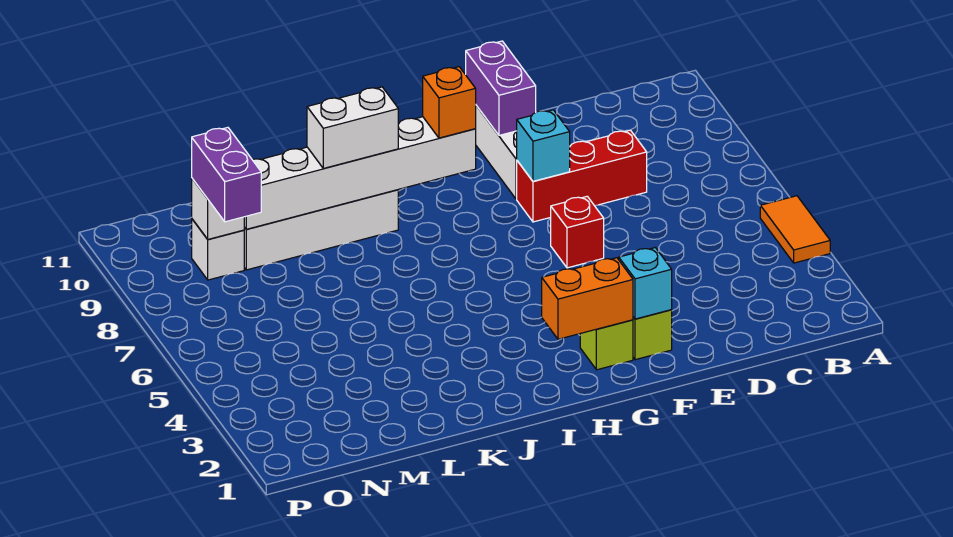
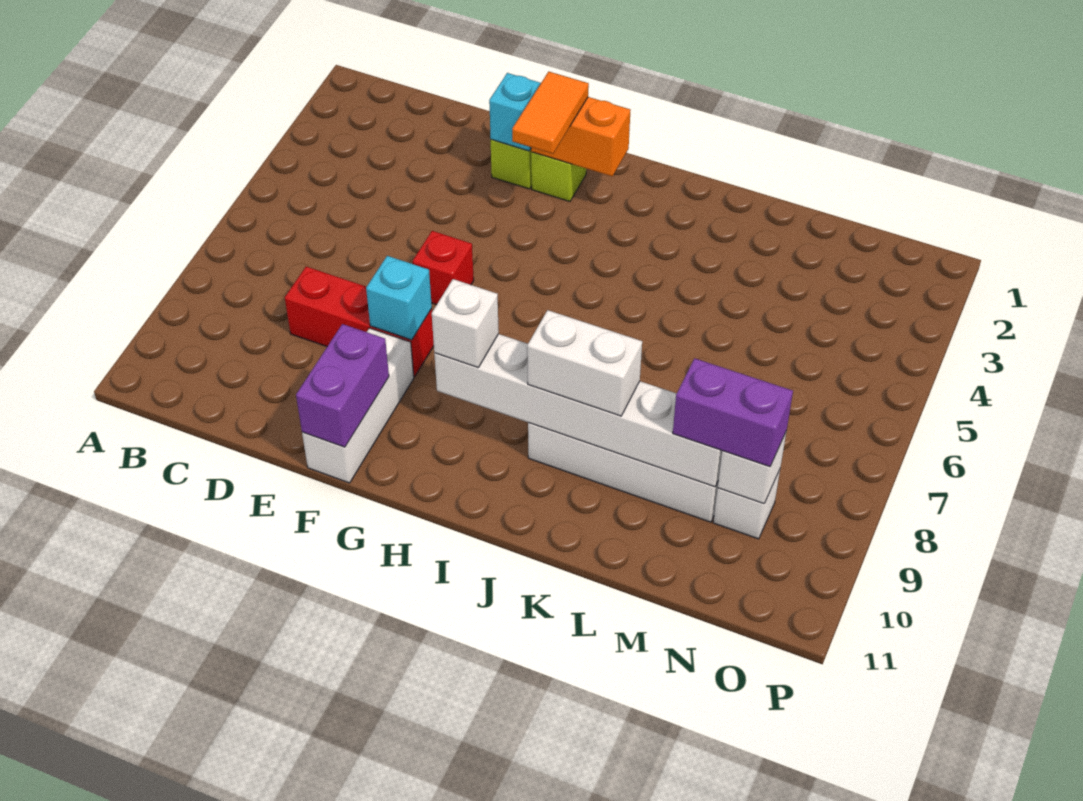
orange tile A4:A5 level 1 -> orange tile G2:G3 level 3
orange brick H9 level 3 -> white brick H9 level 3
purple brick N8:N9 level 3 -> purple brick M9:N9 level 3

